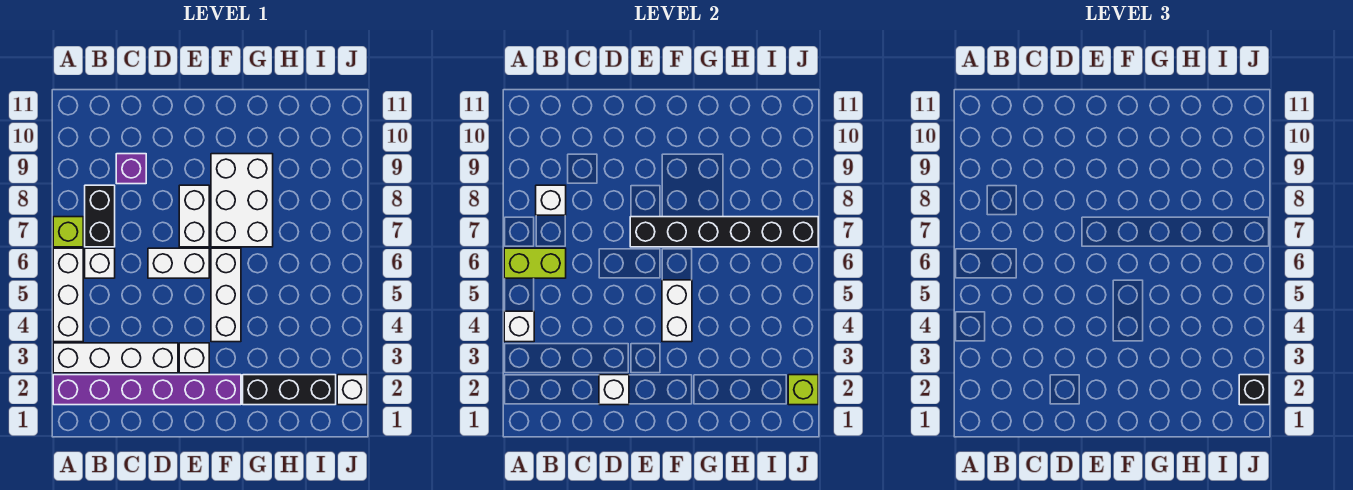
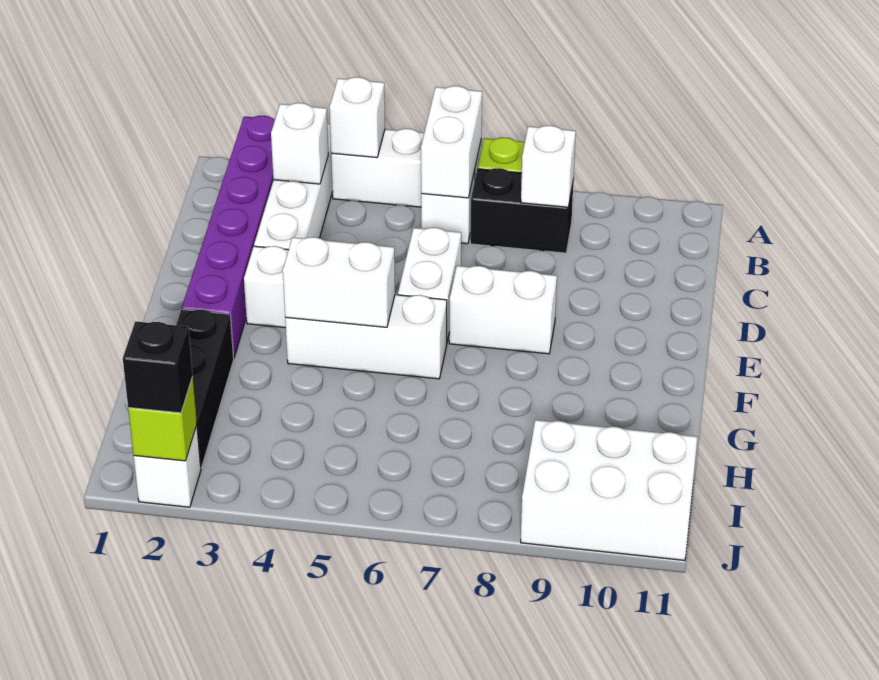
lime brick A6:B6 level 2 -> white brick A6:B6 level 2
purple brick C9 level 1 -> none
white brick D2 level 2 -> white brick B3 level 2
black brick E7:J7 level 2 -> none
white brick F7:G9 level 1 -> white brick I9:J11 level 1

